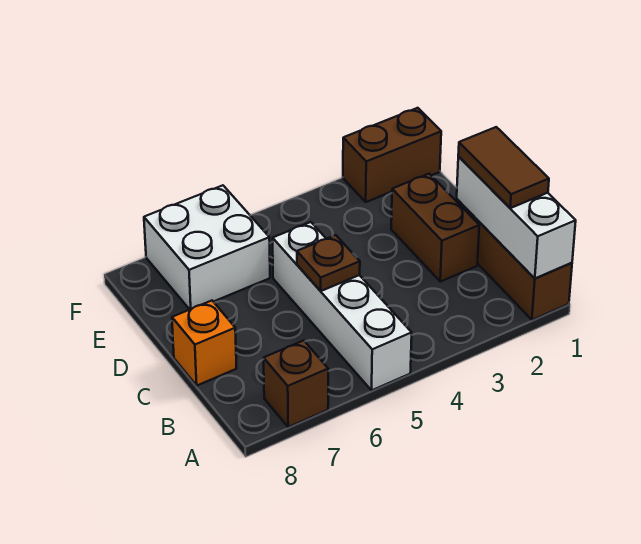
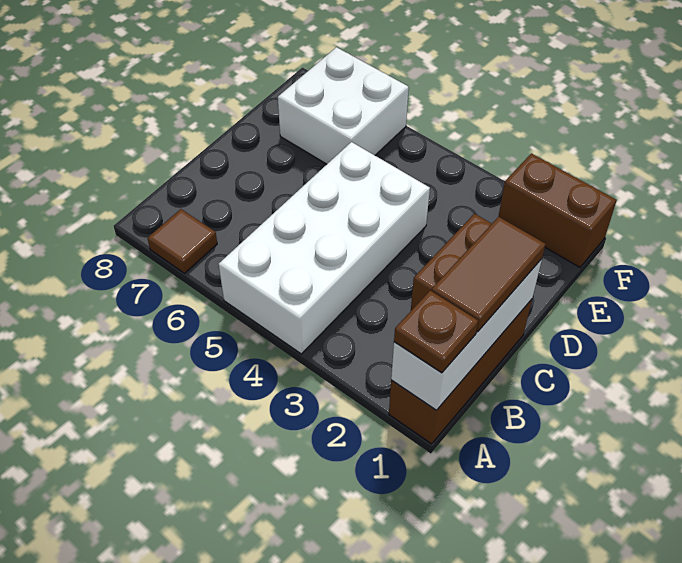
white brick A5:D5 level 1 -> white brick A4:D5 level 1
brown brick A7 level 1 -> brown tile A7 level 1
brown plate C5 level 2 -> brown plate A1 level 3
orange brick C8 level 1 -> none

